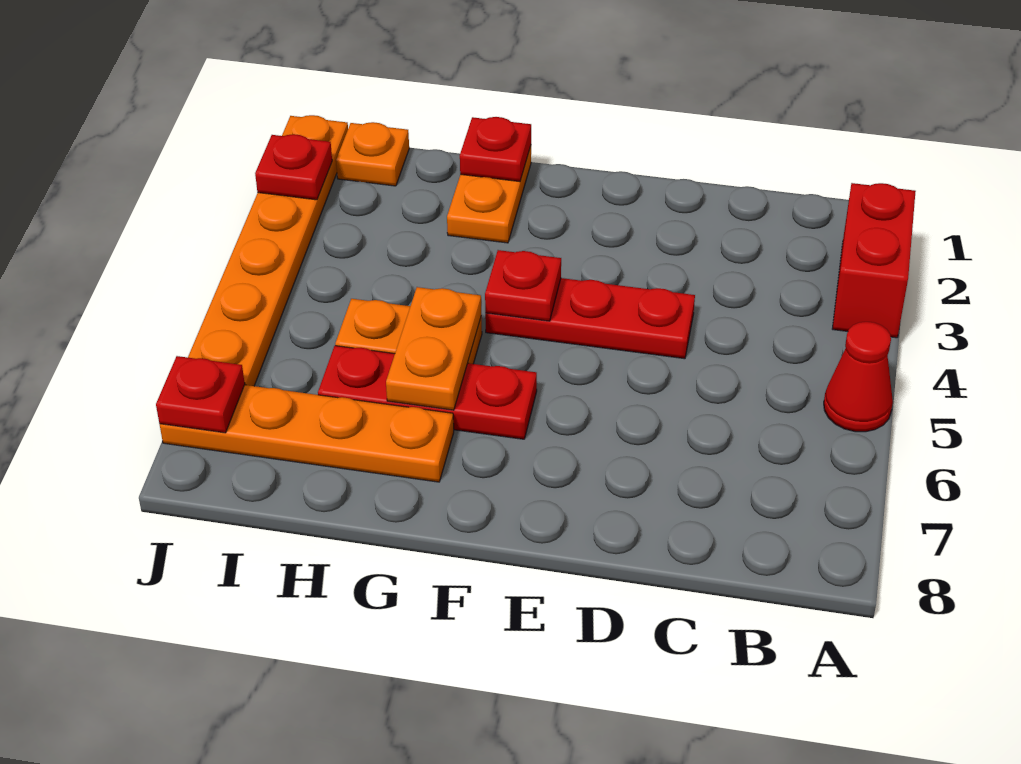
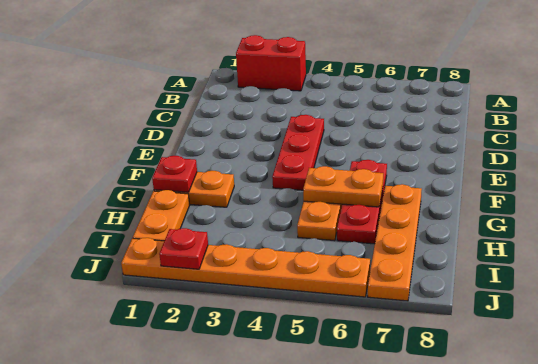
red cone A5 level 1 -> none
red plate F4 level 2 -> none
orange plate I1 level 1 -> orange plate H1:I1 level 1
red plate J7 level 2 -> none

